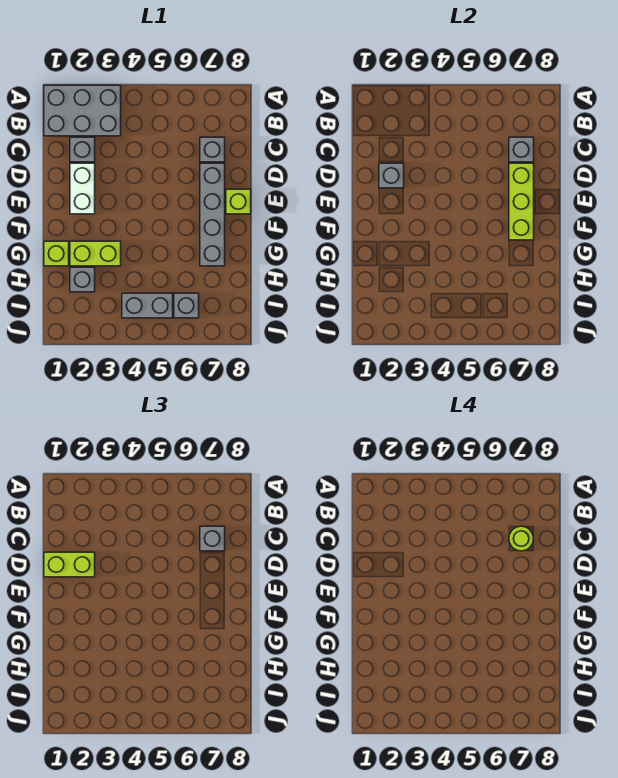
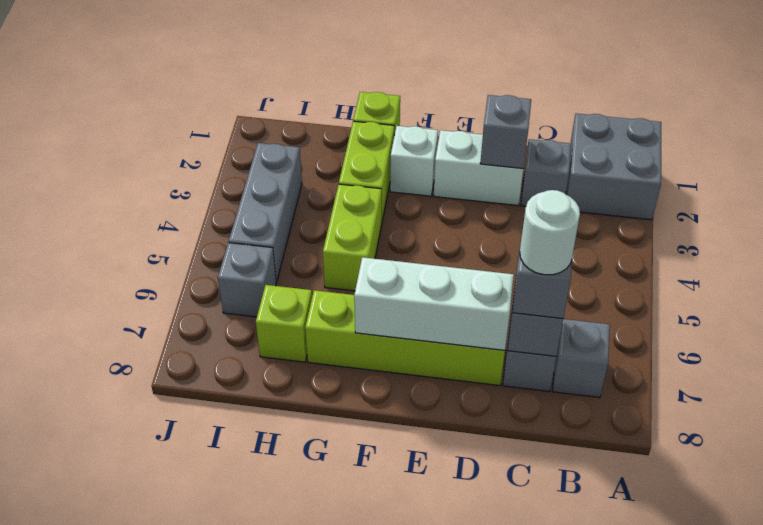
grey brick A1:B3 level 1 -> grey brick A1:B2 level 1
lime round brick C7 level 4 -> white round brick C7 level 4
lime brick D1:D2 level 3 -> lime brick G4:G5 level 1
grey brick D7:G7 level 1 -> lime brick D7:G7 level 1
lime brick D7:F7 level 2 -> white brick D7:F7 level 2
lime brick E8 level 1 -> lime brick H7 level 1
none -> white brick F2 level 1
grey brick H2 level 1 -> grey brick B7 level 1
grey brick I4:I5 level 1 -> grey brick I3:I5 level 1

